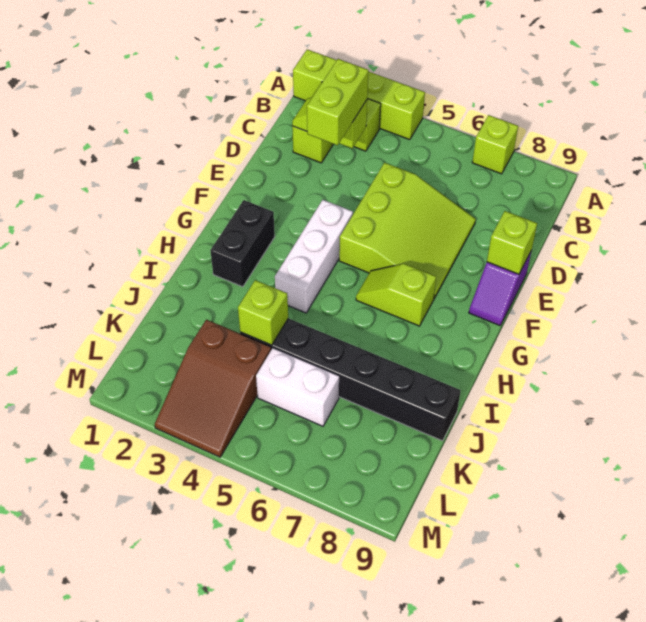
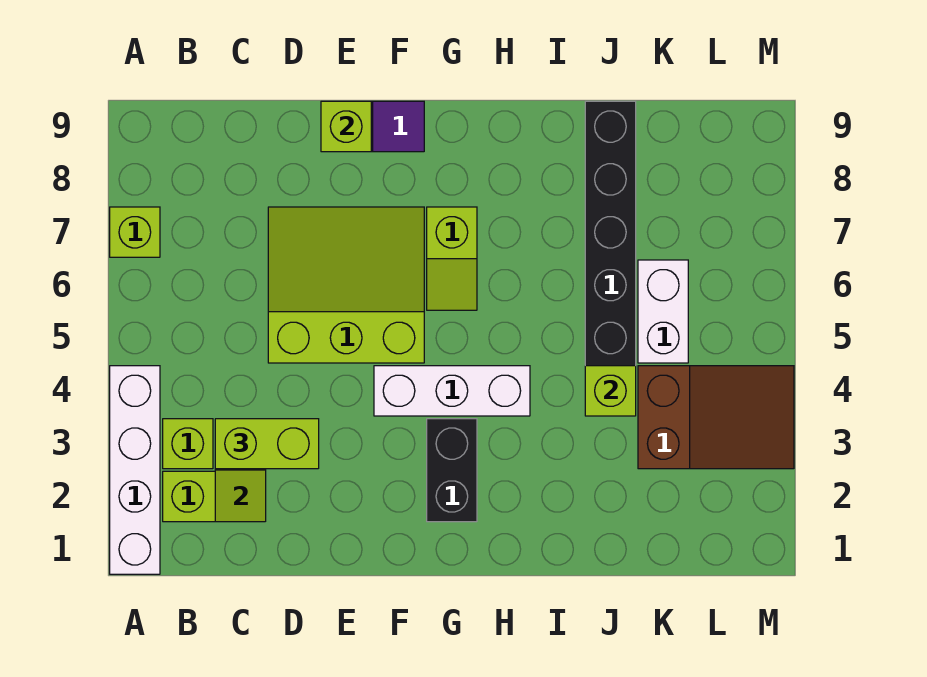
lime brick A1:A4 level 1 -> white brick A1:A4 level 1
black brick G2:H2 level 1 -> black brick G2:G3 level 1

